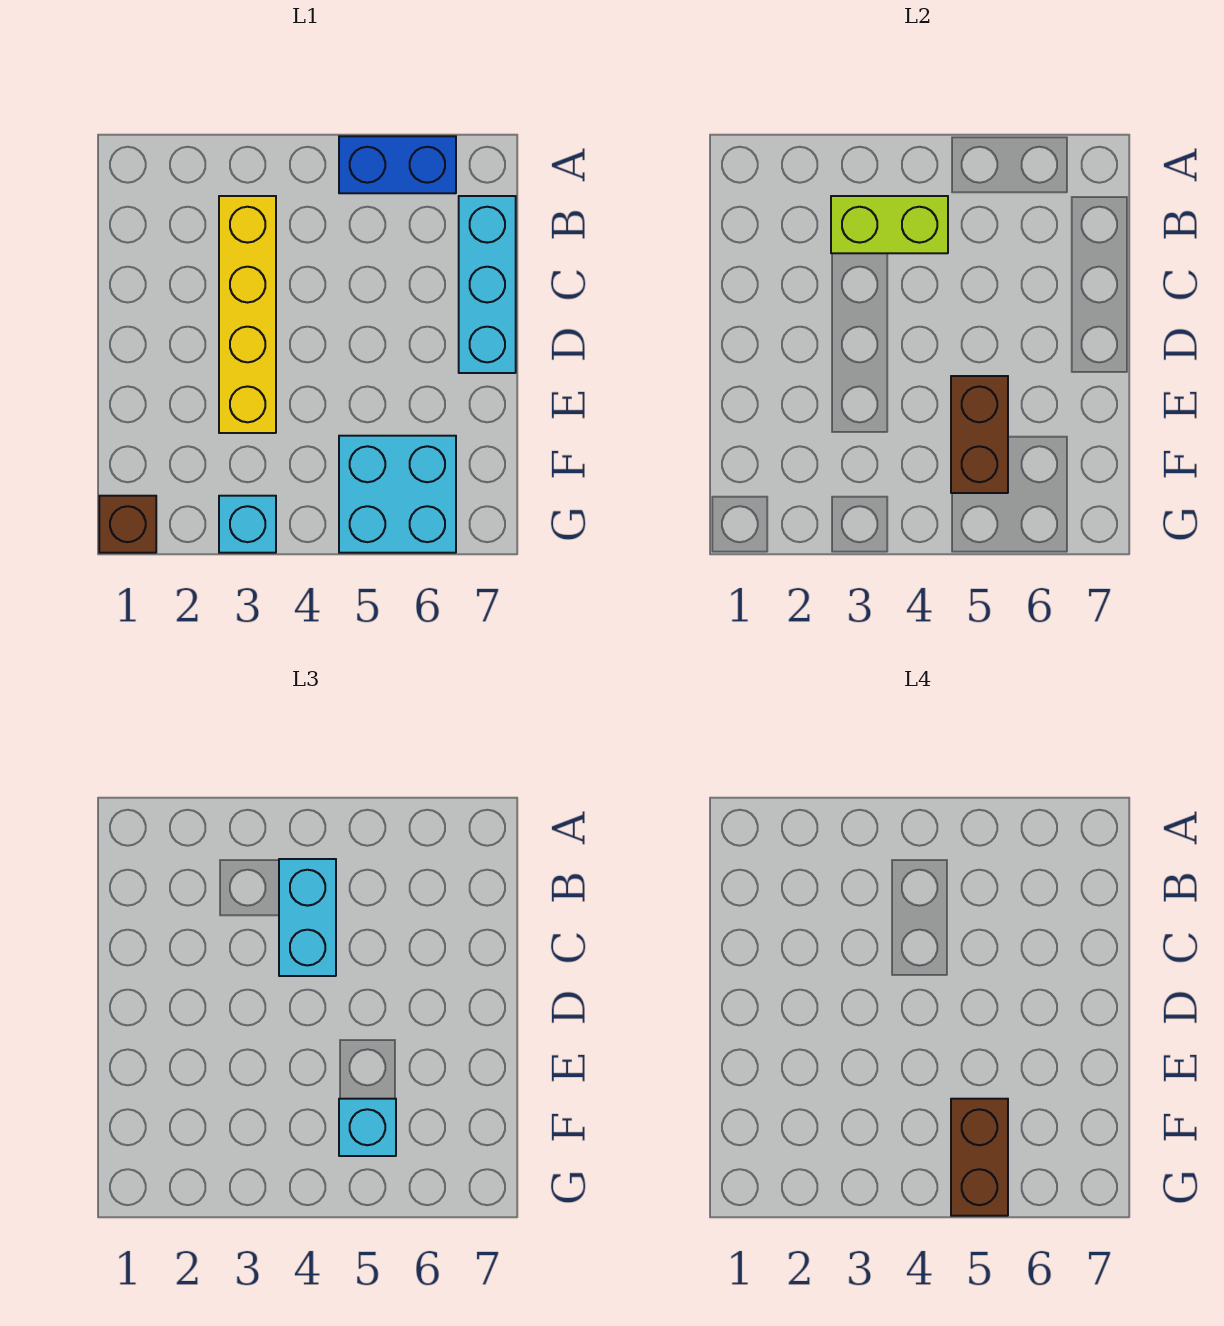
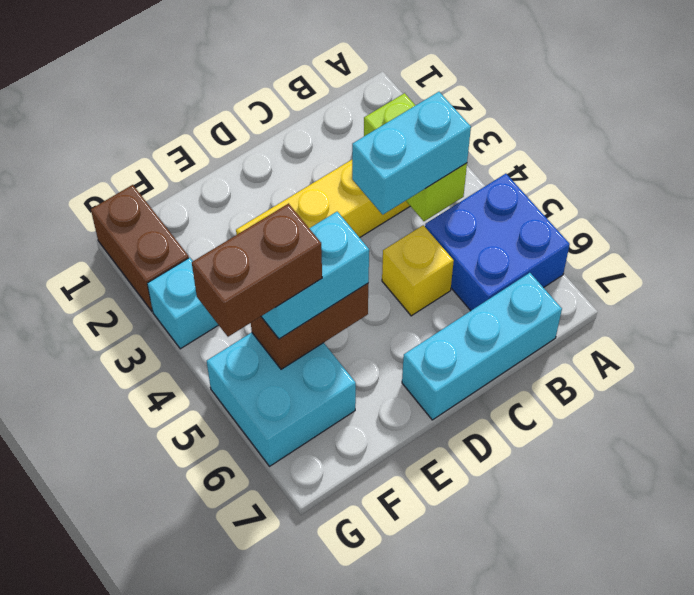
blue brick A5:A6 level 1 -> blue brick A5:B6 level 1
none -> yellow brick C5 level 1
cyan brick F5 level 3 -> cyan brick E5:F5 level 3
brown brick G1 level 1 -> brown brick G1:G2 level 1

